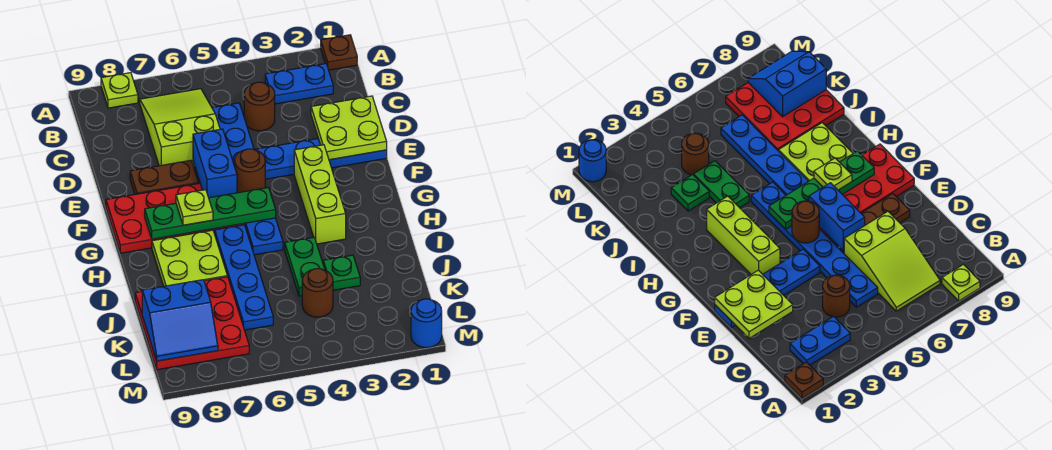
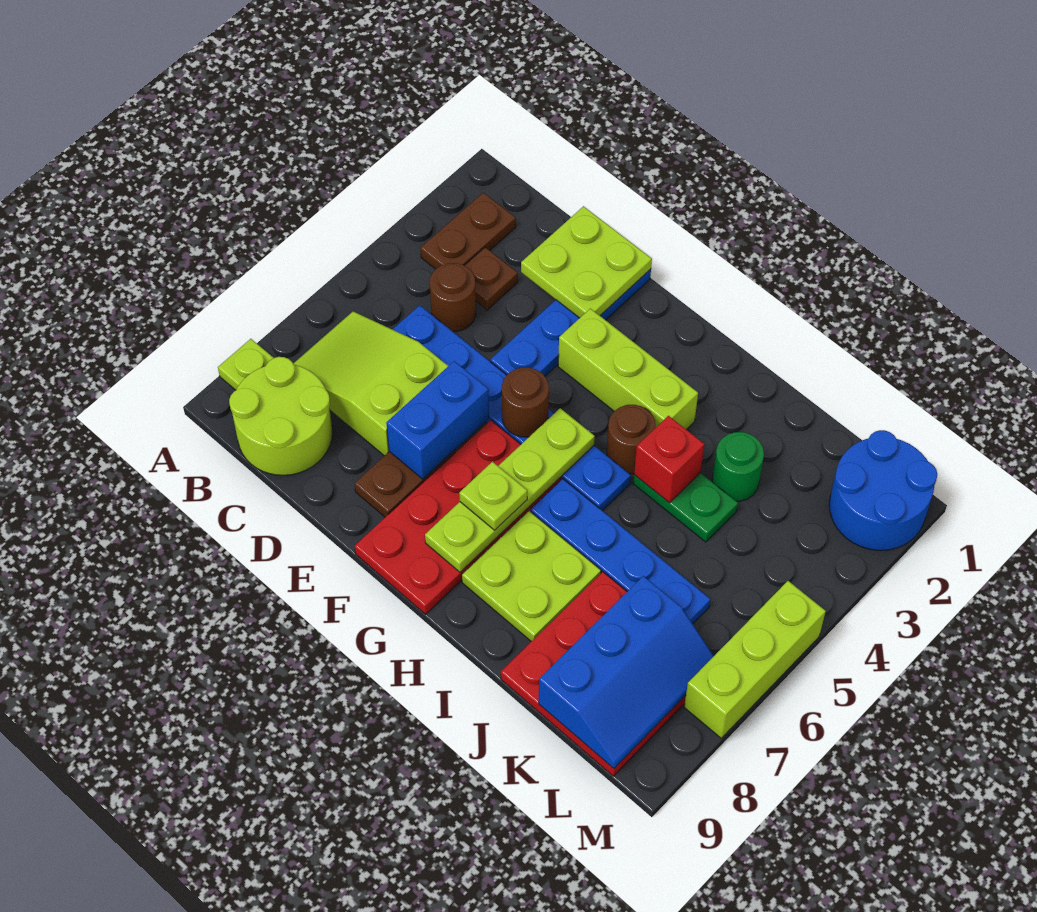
brown plate A1 level 1 -> brown plate C3 level 1
blue plate B2:B3 level 1 -> brown plate B2:B3 level 1
none -> lime round brick B8:C9 level 1
blue brick E6:F6 level 2 -> blue brick E6:E7 level 2
green plate G5:G8 level 2 -> lime plate G5:G8 level 2
none -> red brick I4 level 2
green plate J3 level 1 -> green round brick J3 level 1
brown round brick K4 level 1 -> brown round brick H4 level 1
blue slope K8:L9 level 2 top K -> blue slope K7:L9 level 2 top K
blue round brick M1 level 1 -> blue round brick L1:M2 level 1
none -> lime brick M5:M7 level 1

